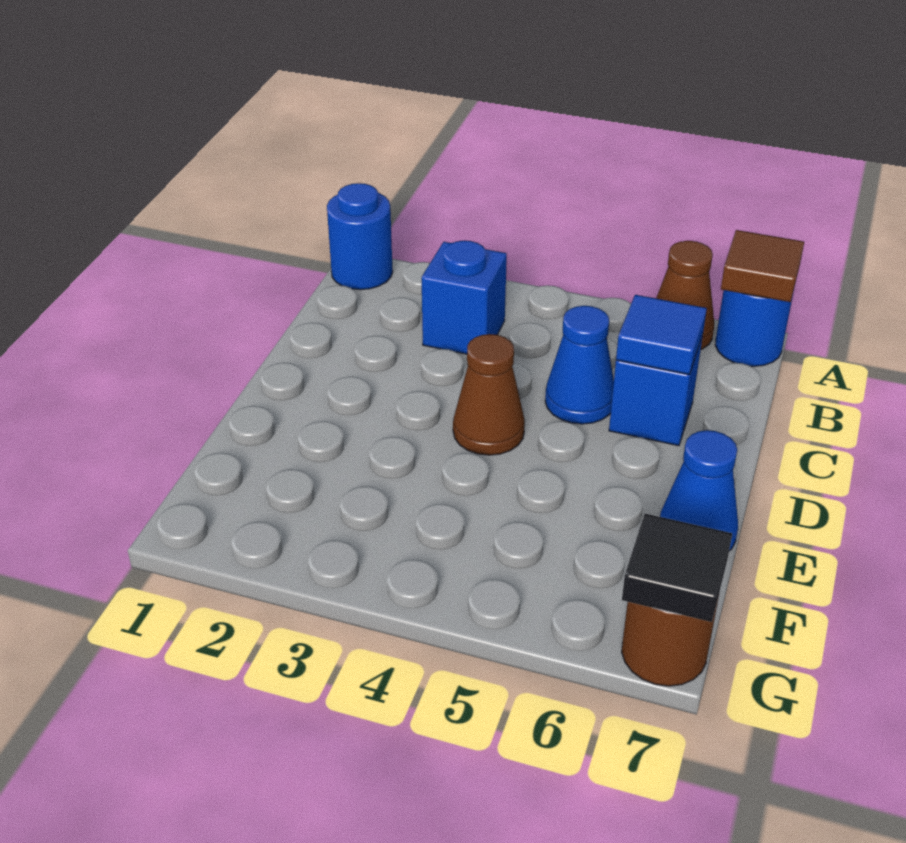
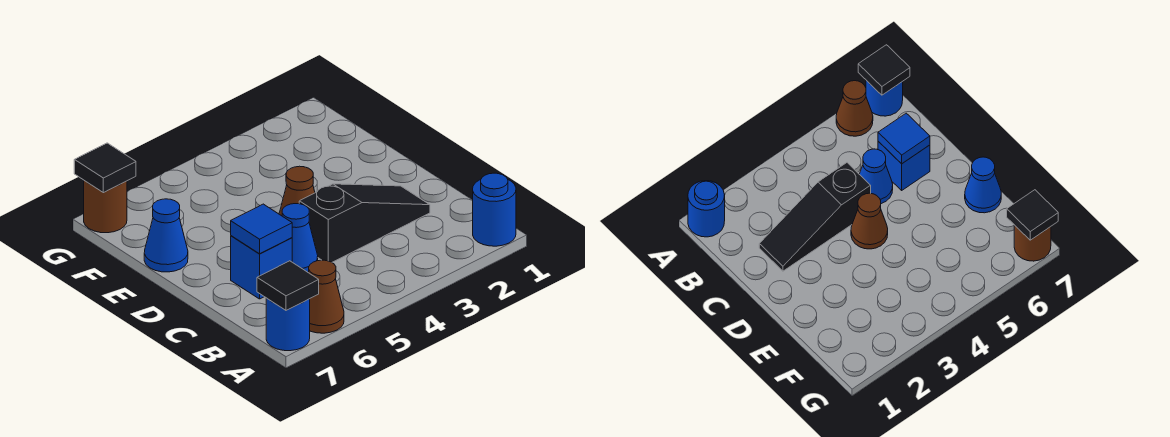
brown tile A7 level 2 -> black tile A7 level 2
blue brick B3 level 1 -> none
none -> black slope C2:C4 level 1 top 4

